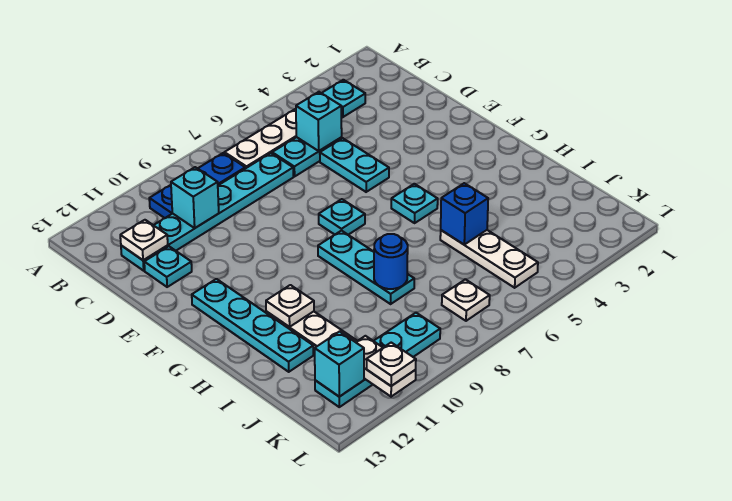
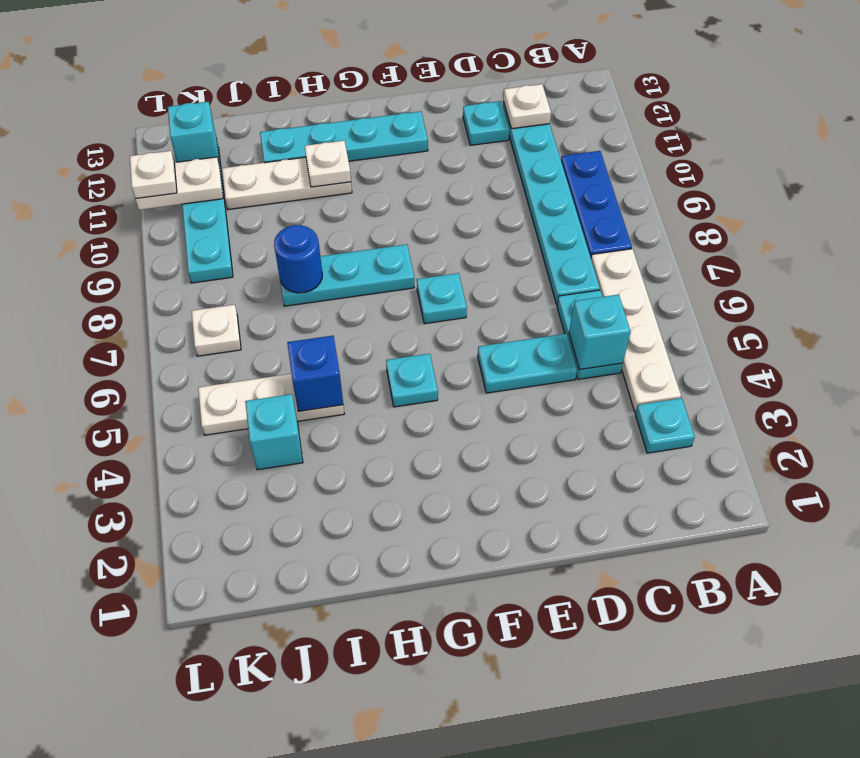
cyan brick C10 level 2 -> cyan brick J4 level 1

